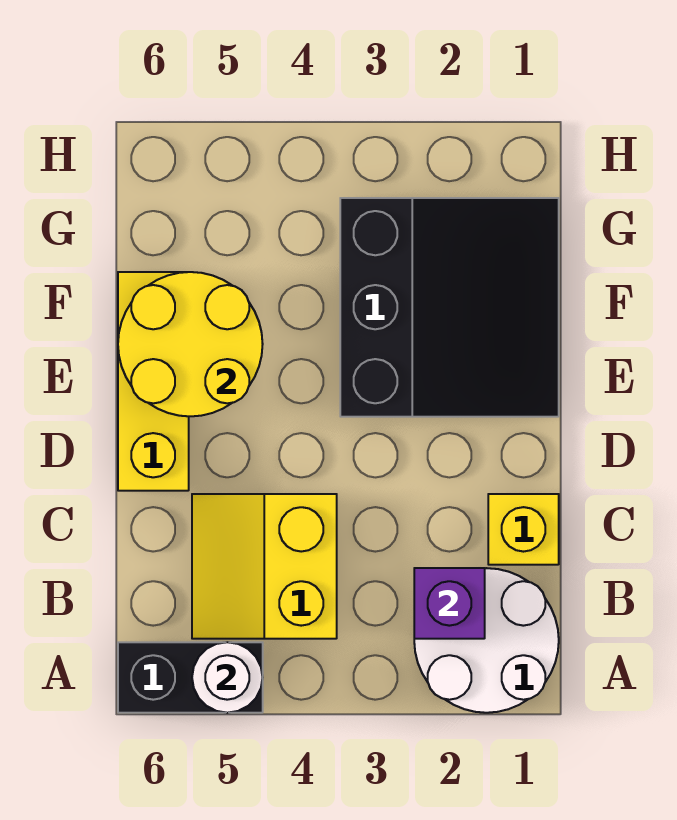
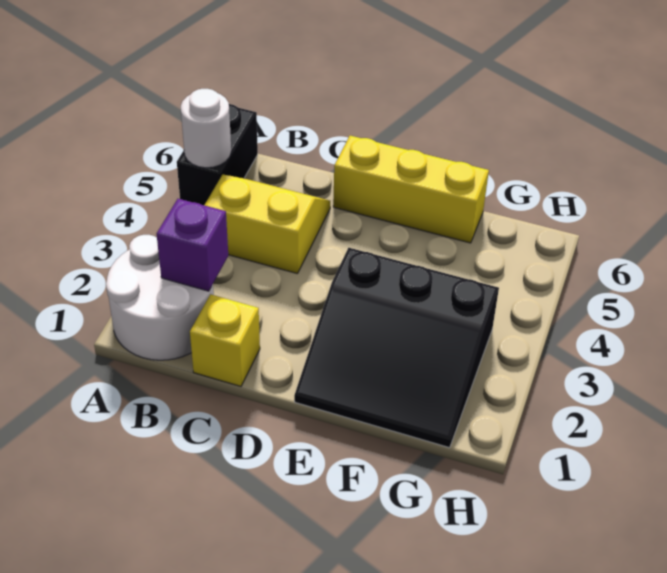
yellow round brick E5:F6 level 2 -> none

